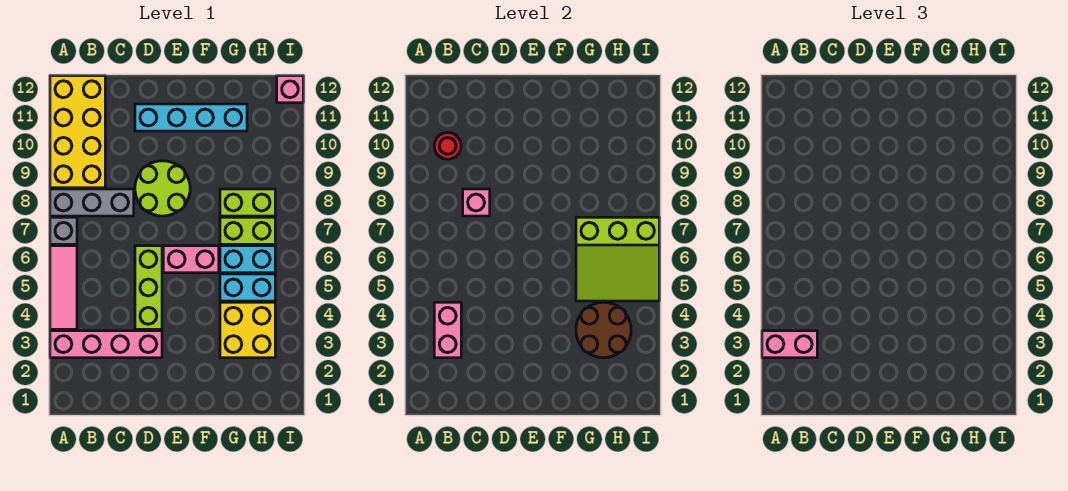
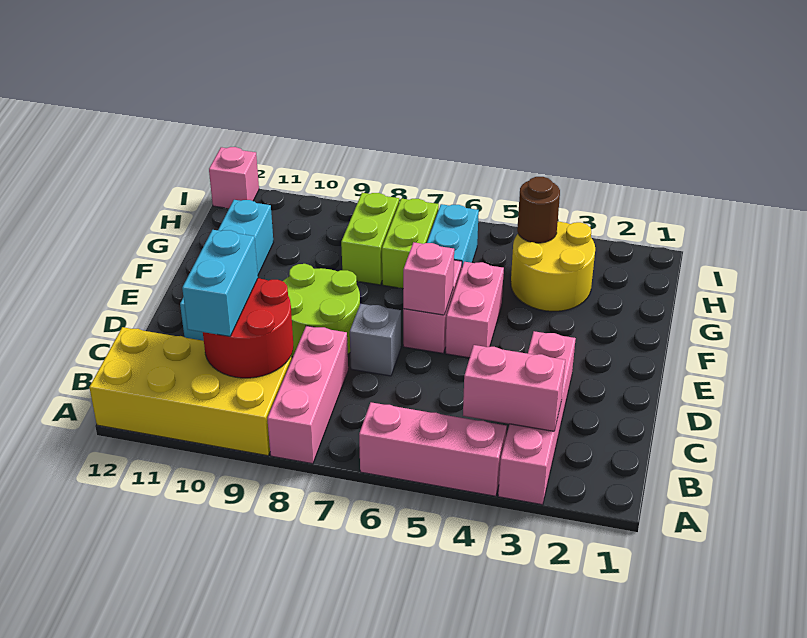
pink brick A3:B3 level 3 -> pink brick E5:F5 level 1
pink tile A4:A6 level 1 -> pink brick A4:A6 level 1
grey brick A7 level 1 -> grey brick D7 level 1
grey brick A8:C8 level 1 -> pink brick A8:C8 level 1
red round brick B10 level 2 -> red round brick B9:C10 level 2
pink brick C8 level 2 -> pink brick E6 level 2
lime brick D4:D6 level 1 -> none
yellow brick G3:H4 level 1 -> yellow round brick G3:H4 level 1
brown round brick G3:H4 level 2 -> brown round brick H4 level 2
cyan brick G5:H5 level 1 -> cyan brick B10:C10 level 3
lime slope G5:I7 level 2 top 7 -> none

